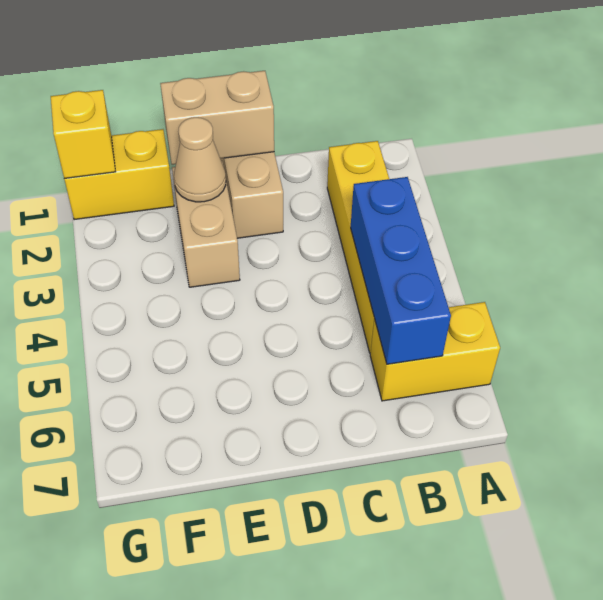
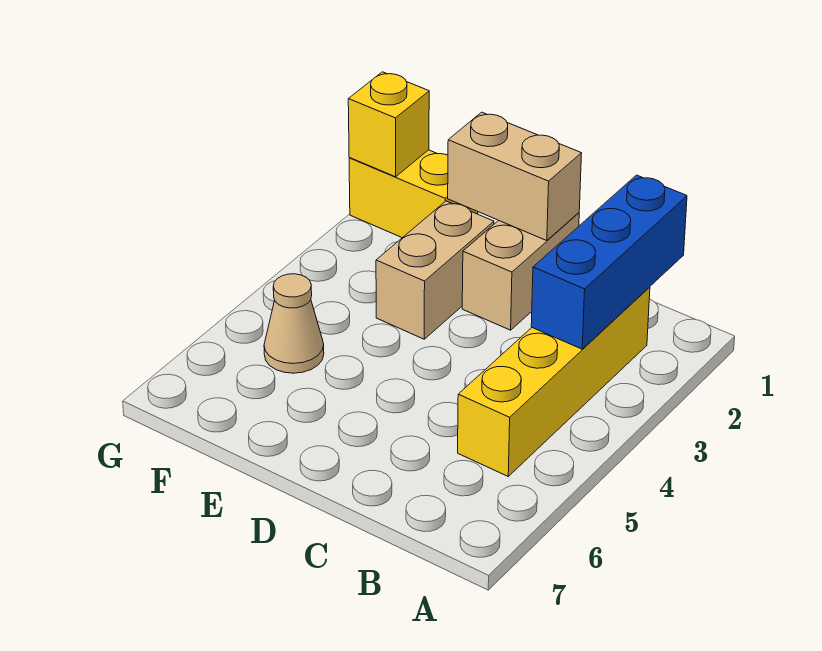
yellow brick A6:B6 level 1 -> none
blue brick B4:B6 level 2 -> blue brick B1:B3 level 2
tan cone E2 level 2 -> tan cone F5 level 1

